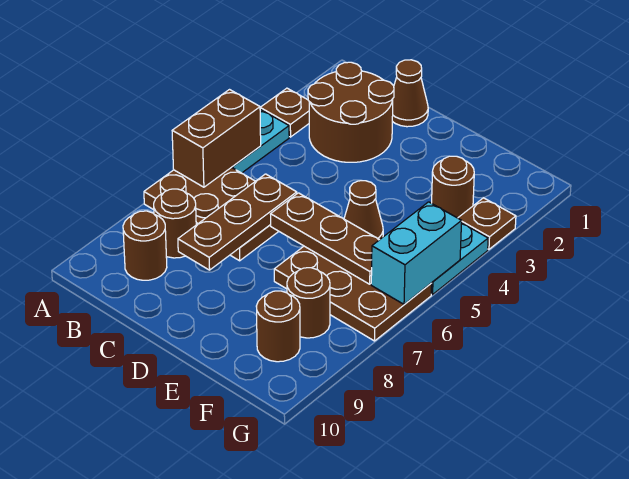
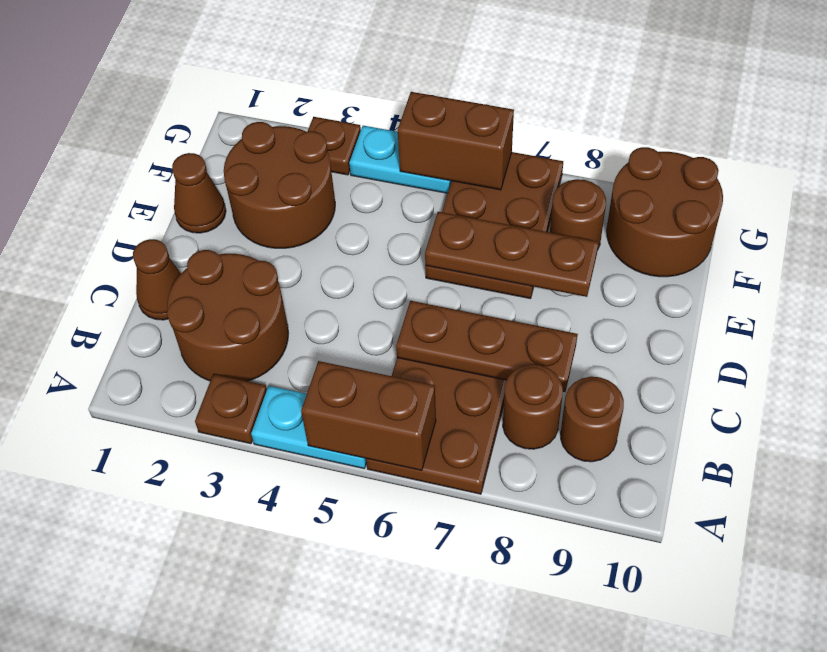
brown plate D6:F6 level 2 -> brown plate E6:E8 level 2
brown cone E5 level 1 -> brown cone E1 level 1
brown round brick F3 level 1 -> brown round brick E2:F3 level 1
brown round brick F9 level 1 -> brown round brick F9:G10 level 1
cyan brick G5:G6 level 2 -> brown brick G5:G6 level 2

